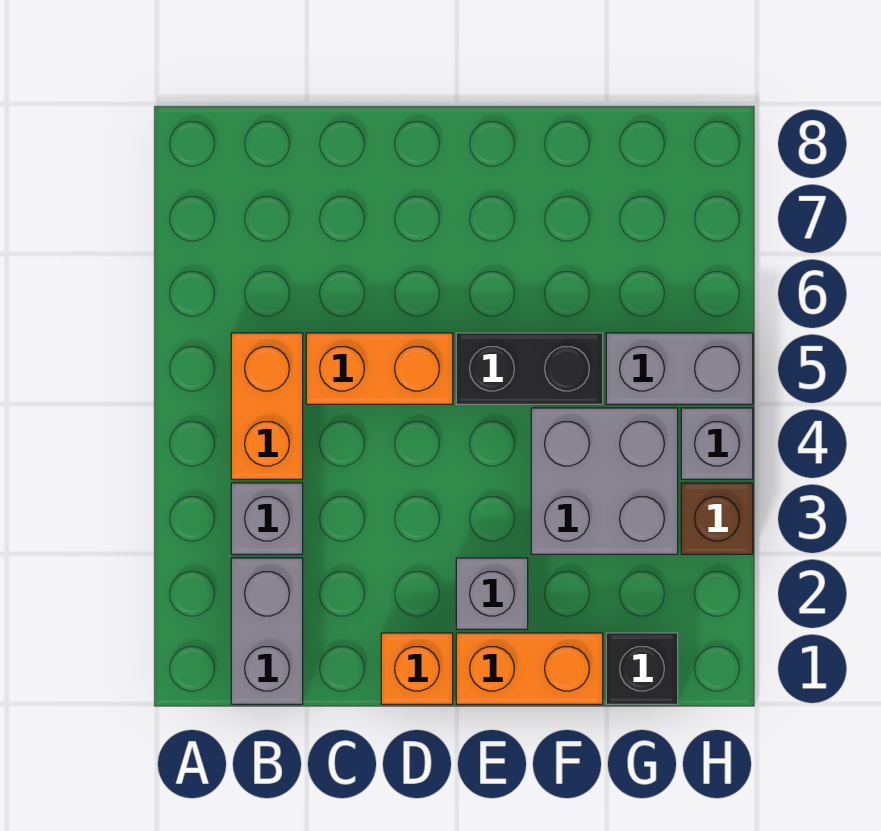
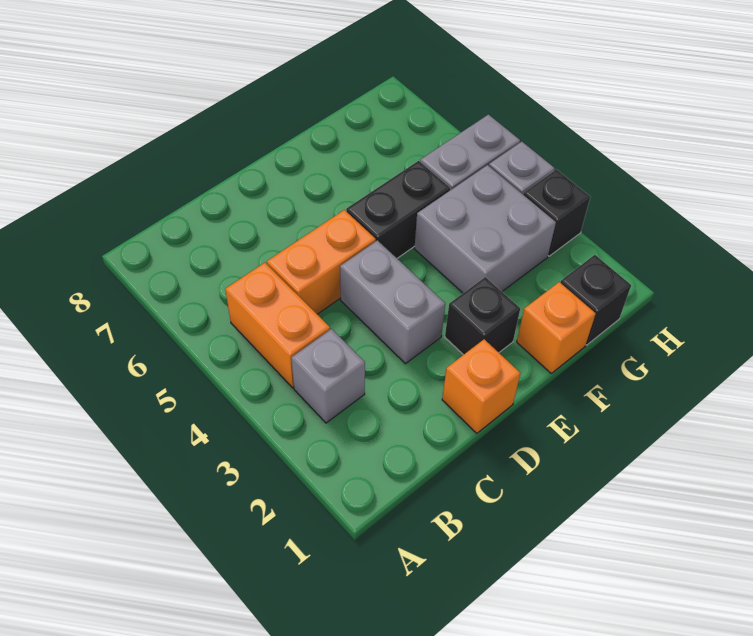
grey brick B1:B2 level 1 -> grey brick D3:D4 level 1
orange brick E1:F1 level 1 -> orange brick F1 level 1
grey brick E2 level 1 -> black brick E2 level 1
brown brick H3 level 1 -> black brick H3 level 1

